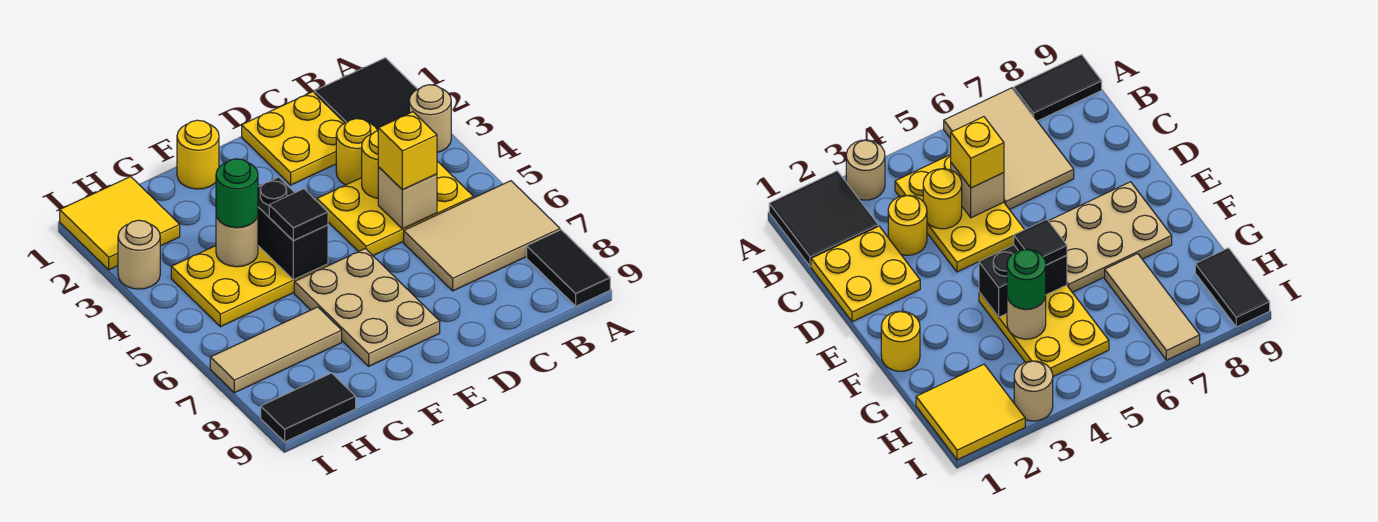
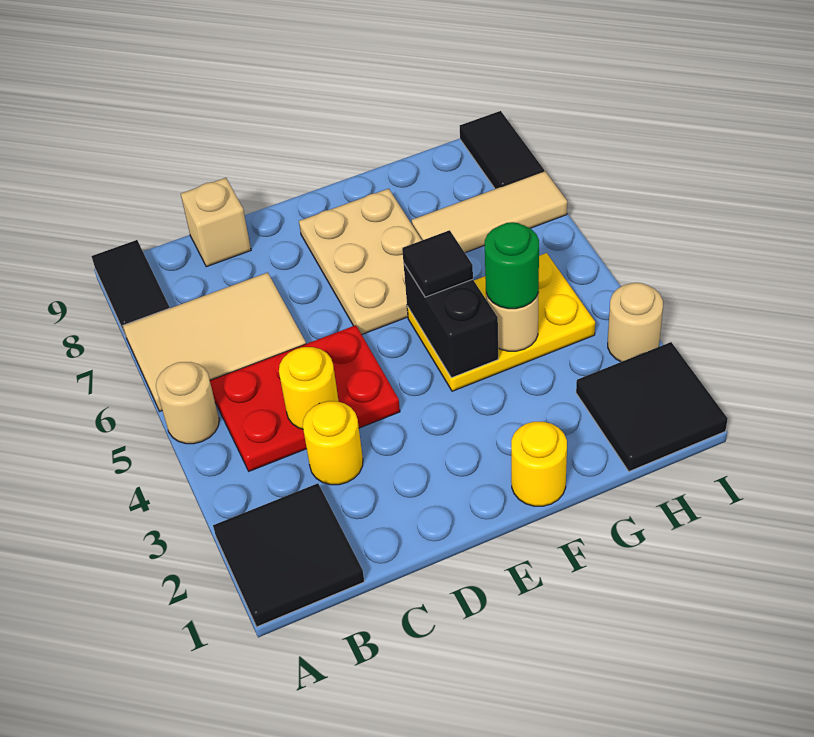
tan round brick A3 level 1 -> tan round brick A5 level 1
yellow plate B4:D5 level 1 -> red plate B4:D5 level 1
yellow plate C1:D2 level 1 -> none
tan brick C5 level 2 -> tan brick C9 level 1
yellow brick C5 level 3 -> none
yellow tile H1:I2 level 1 -> black tile H1:I2 level 1
black tile H9:I9 level 1 -> black tile I8:I9 level 1

